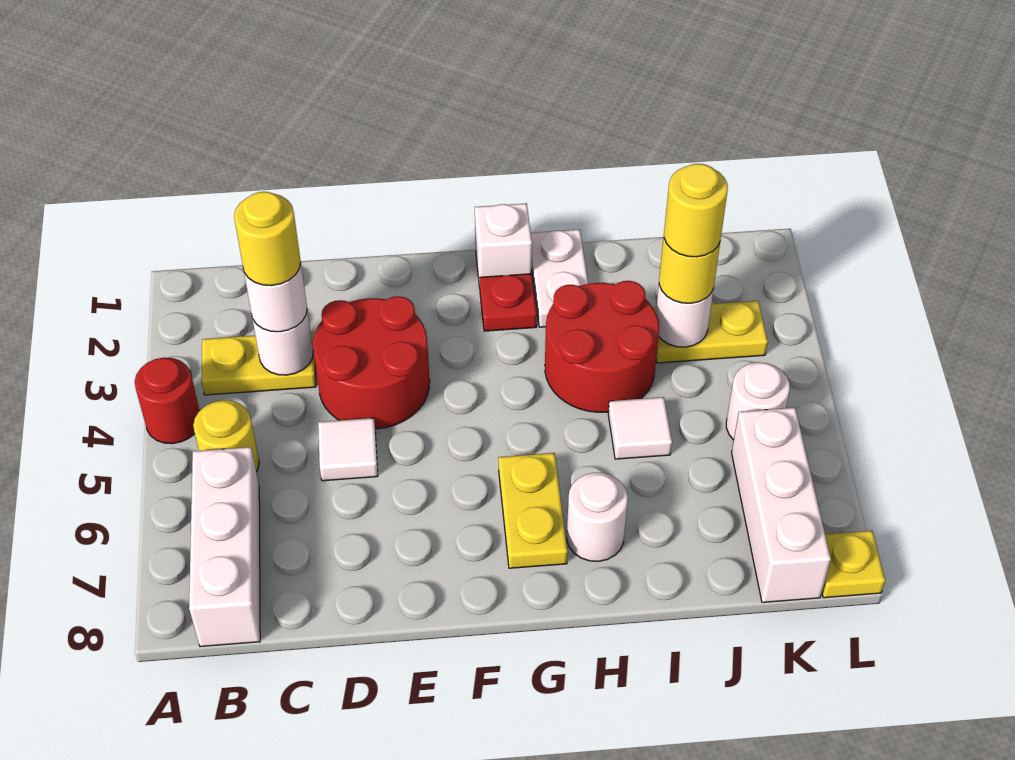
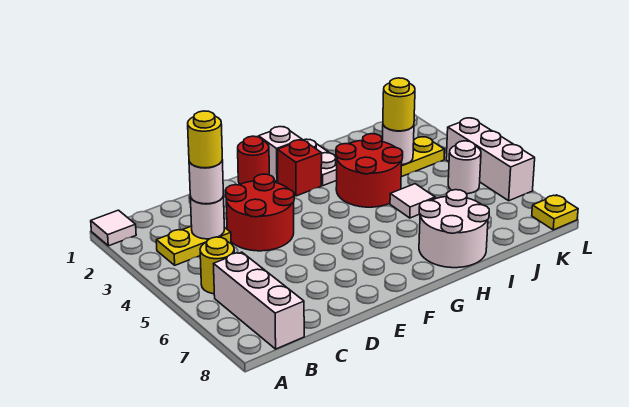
red round brick A4 level 1 -> red round brick F1 level 1
white tile D5 level 1 -> white tile A1 level 1
red plate G2 level 1 -> red brick G2 level 1
yellow plate G6:G7 level 1 -> none
white round brick H7 level 1 -> white round brick H7:I8 level 1
yellow round brick J3 level 4 -> none
white brick K6:K8 level 1 -> white brick L4:L6 level 1

